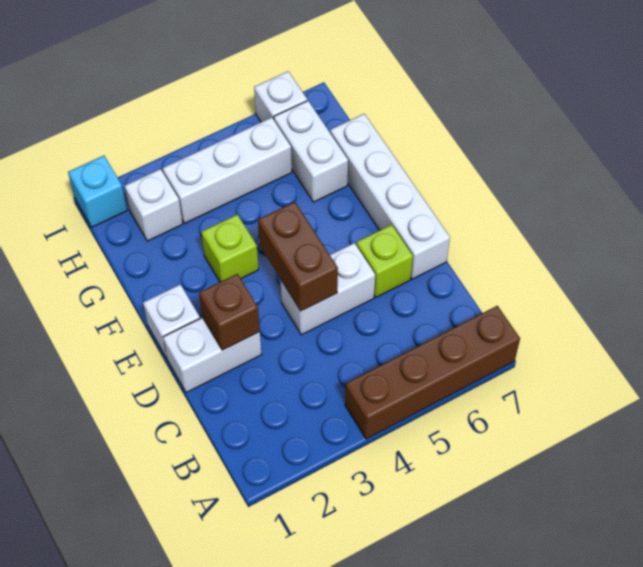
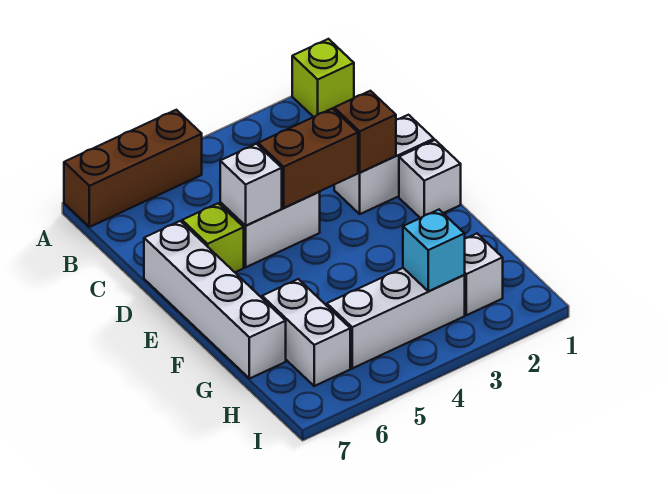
brown brick A4:A7 level 1 -> brown brick A5:A7 level 1
brown brick D4:E4 level 2 -> brown brick D3:D4 level 2
lime brick F3 level 1 -> lime brick A1 level 1
cyan brick I1 level 1 -> cyan brick H3 level 2
white brick I6 level 1 -> white brick D5 level 2

